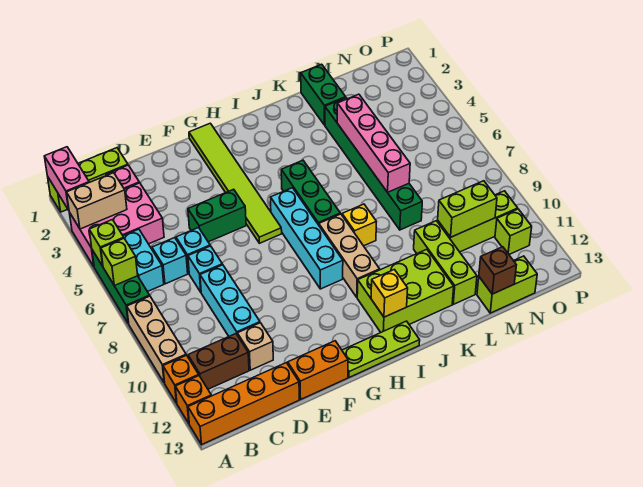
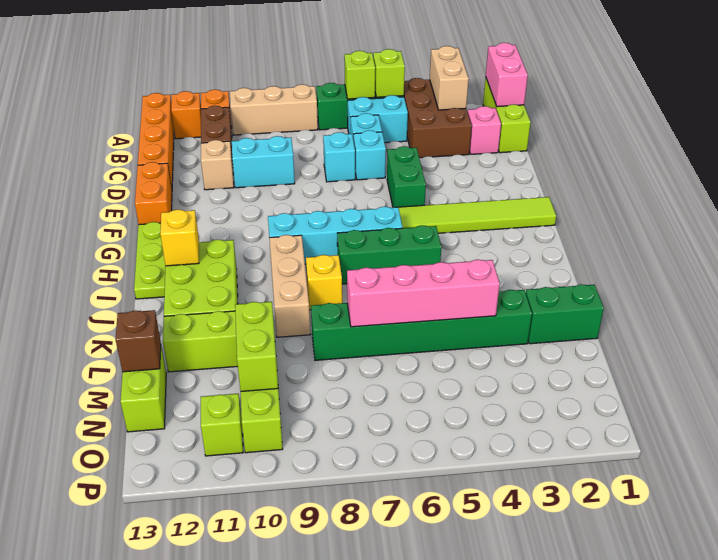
pink brick A1:A2 level 2 -> pink brick A1:B1 level 2
pink brick A3:C4 level 1 -> brown brick A3:C4 level 1
cyan brick D8:D10 level 1 -> cyan brick D9:D10 level 1
tan brick I8:I10 level 1 -> tan brick I9:K9 level 1

